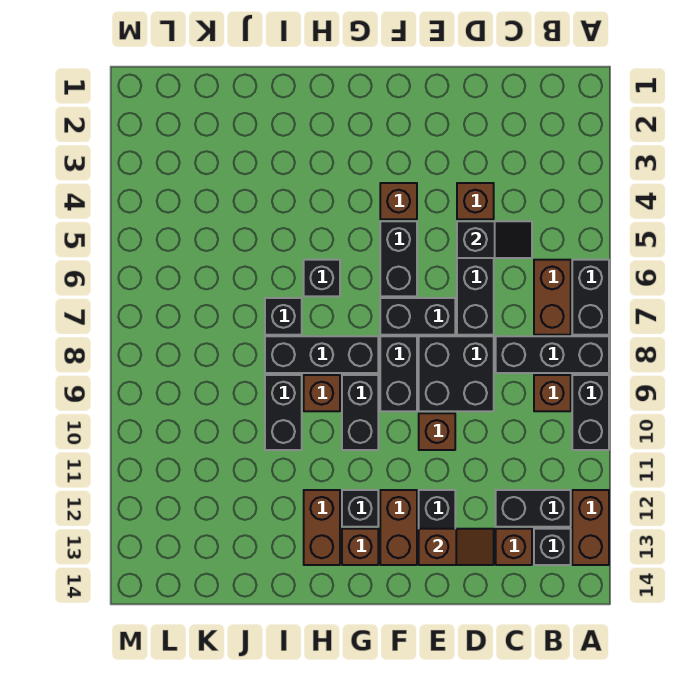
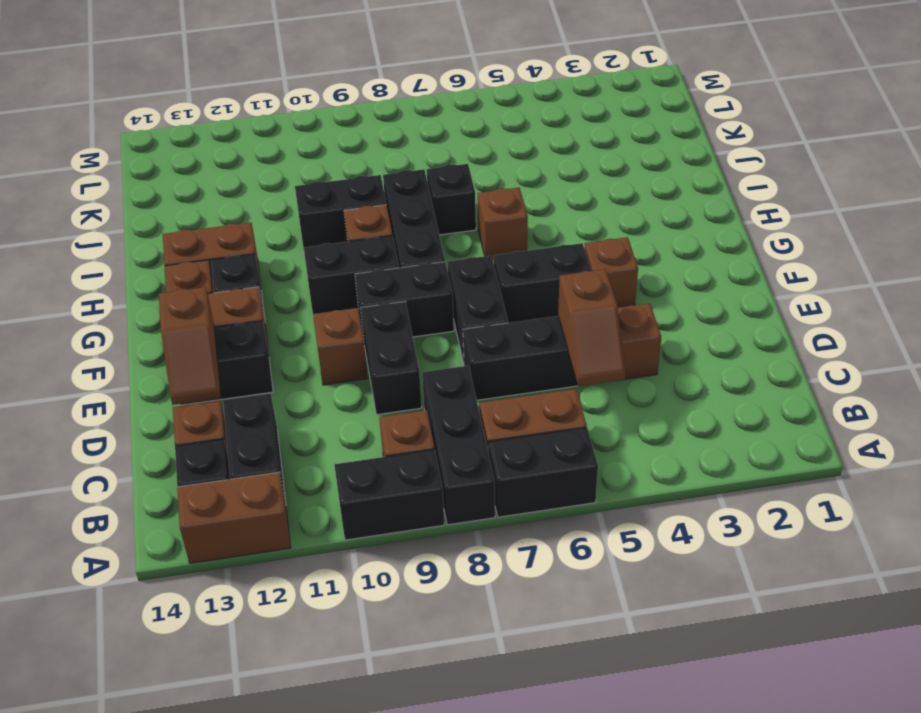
black slope C5:D5 level 2 top D -> brown slope C5:D5 level 2 top D
black brick D8:E9 level 1 -> black brick D9:E9 level 1
black brick H6 level 1 -> brown brick H6 level 1

